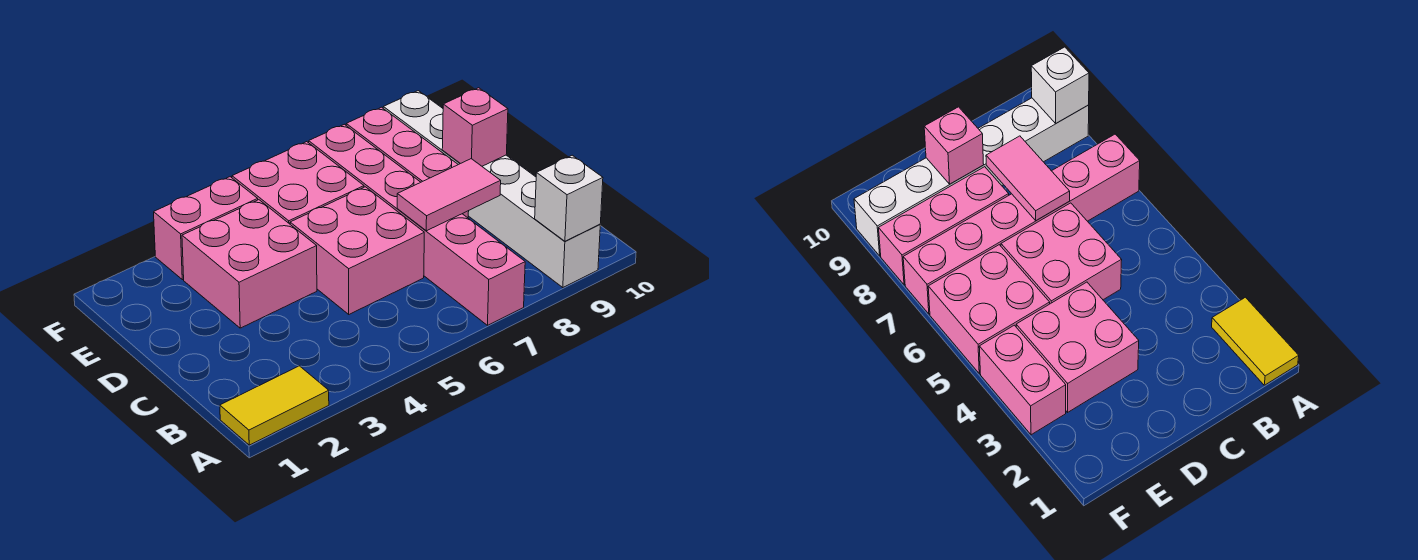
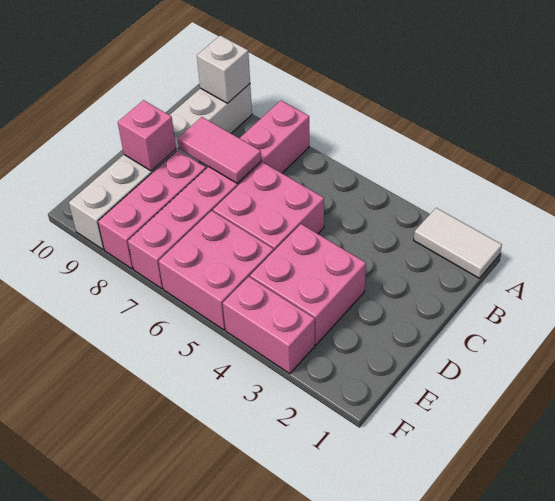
yellow tile A1:A2 level 1 -> white tile A1:A2 level 1

